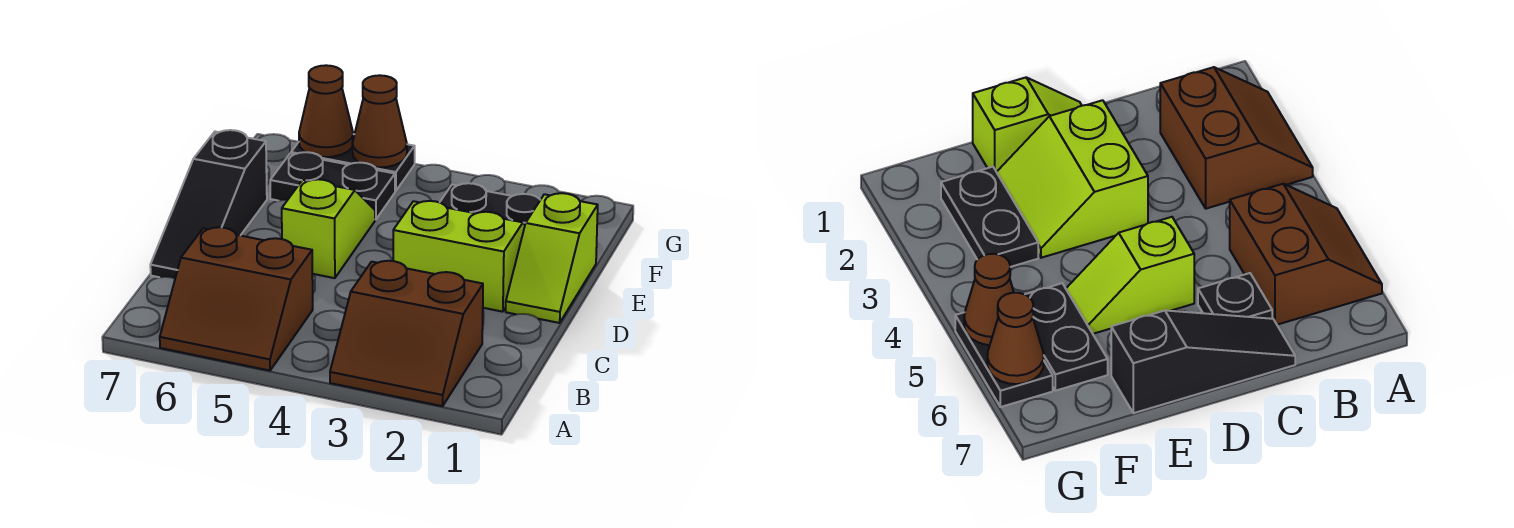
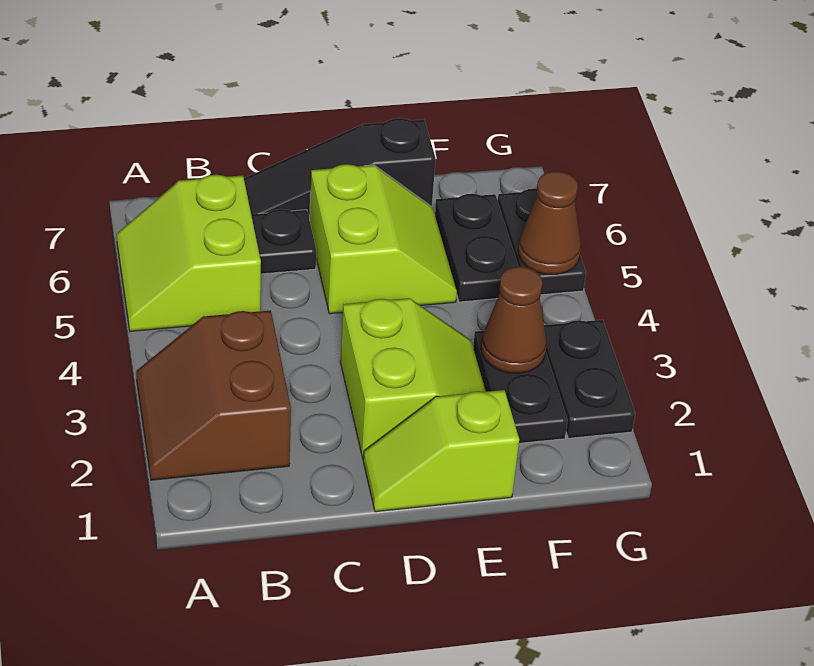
brown slope A5:B6 level 1 top B -> lime slope A5:B6 level 1 top B
lime slope D5:E5 level 1 top D -> lime slope D5:E6 level 1 top D
none -> black plate G2:G3 level 1
brown cone G6 level 2 -> brown cone F3 level 2

